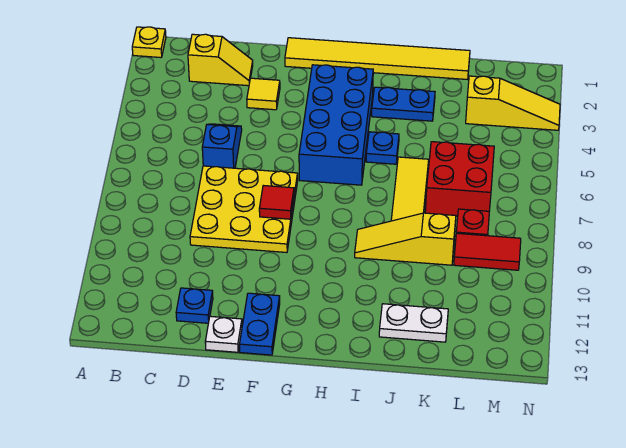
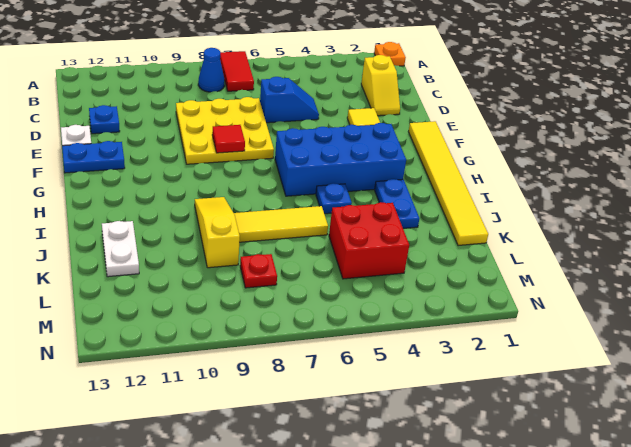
yellow plate A1 level 1 -> orange plate A1 level 1
none -> blue cone B8 level 1
red brick K6:L7 level 1 -> red brick K4:L5 level 1
yellow slope L3:N3 level 1 top L -> none
red tile L9:M9 level 1 -> red tile A7:B7 level 1

